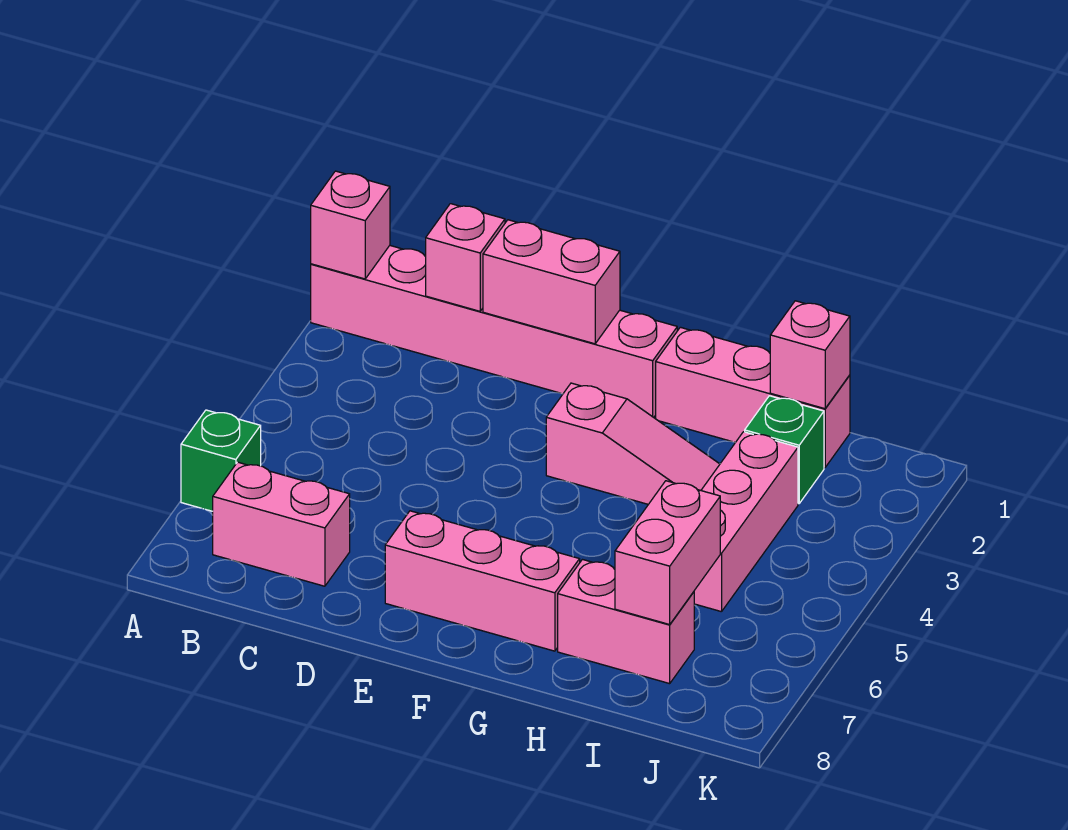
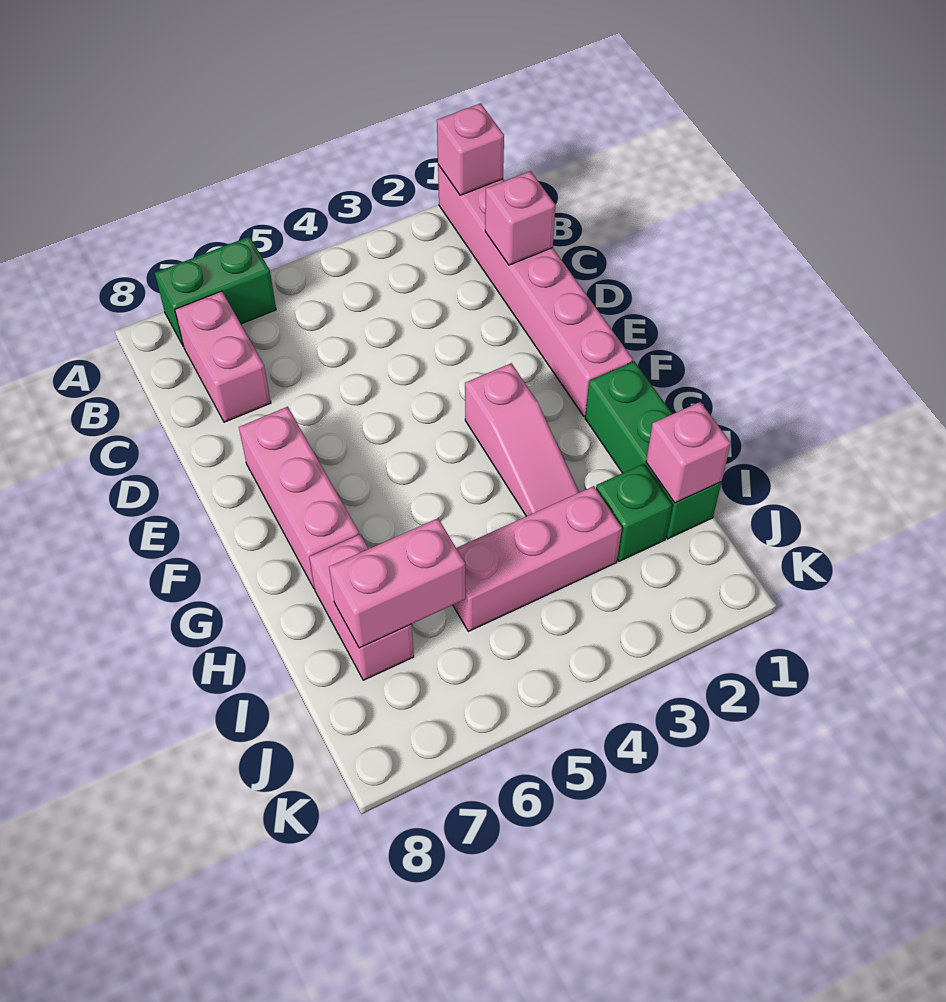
green brick A6 level 1 -> green brick A6:A7 level 1
pink brick D1:E1 level 2 -> none
pink brick G1:I1 level 1 -> green brick G1:I1 level 1

